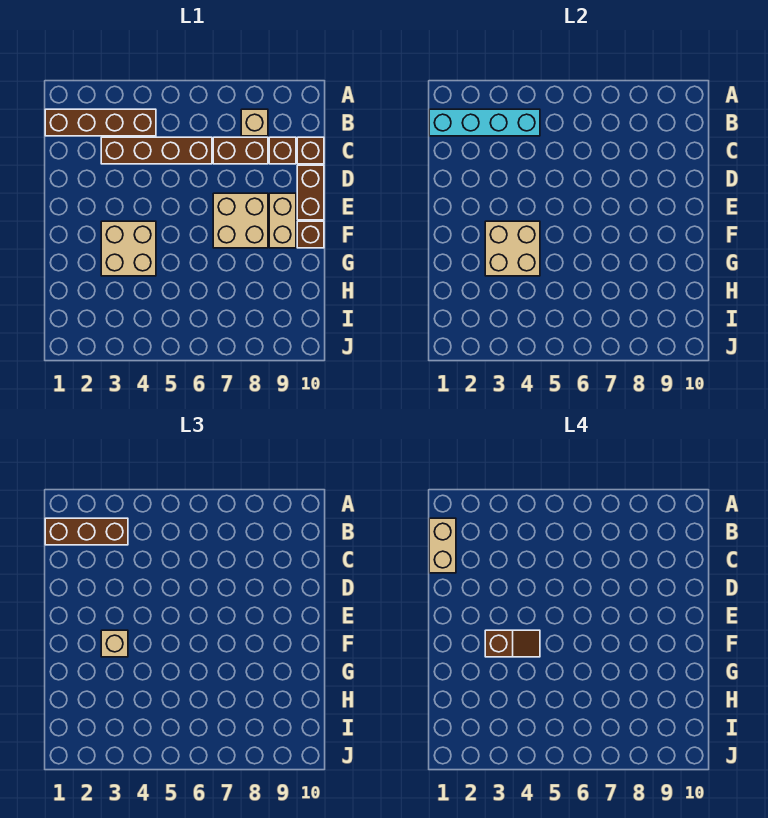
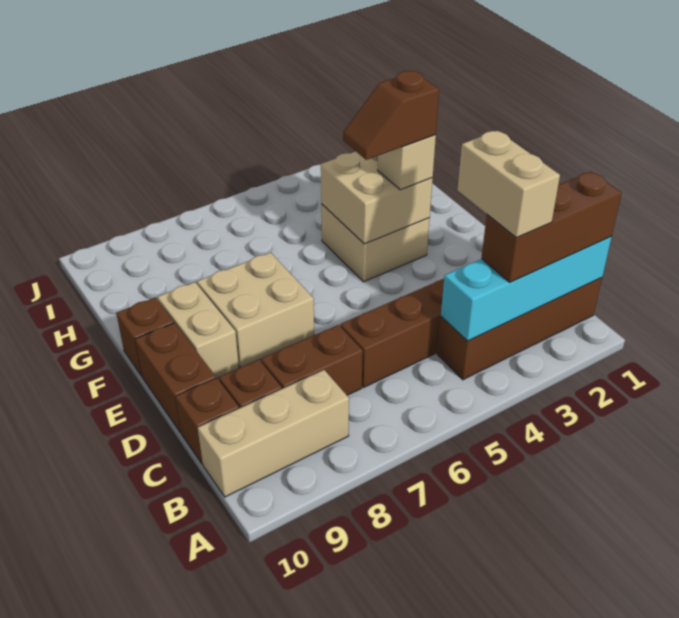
tan brick B1:C1 level 4 -> tan brick B3:C3 level 4
tan brick B8 level 1 -> tan brick B8:B10 level 1

